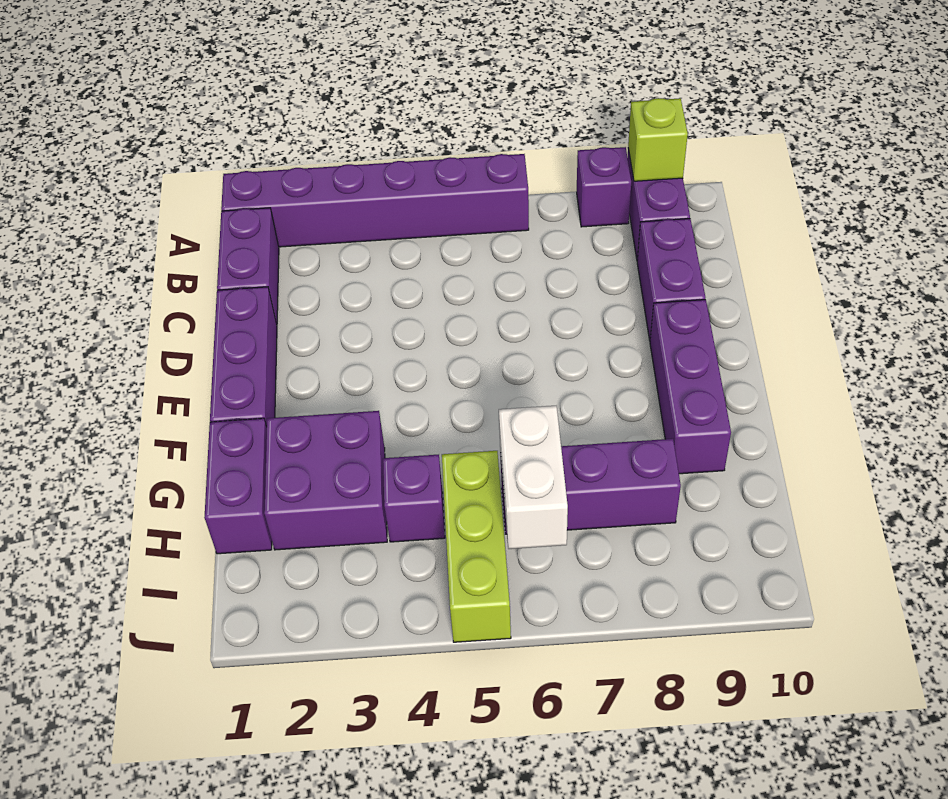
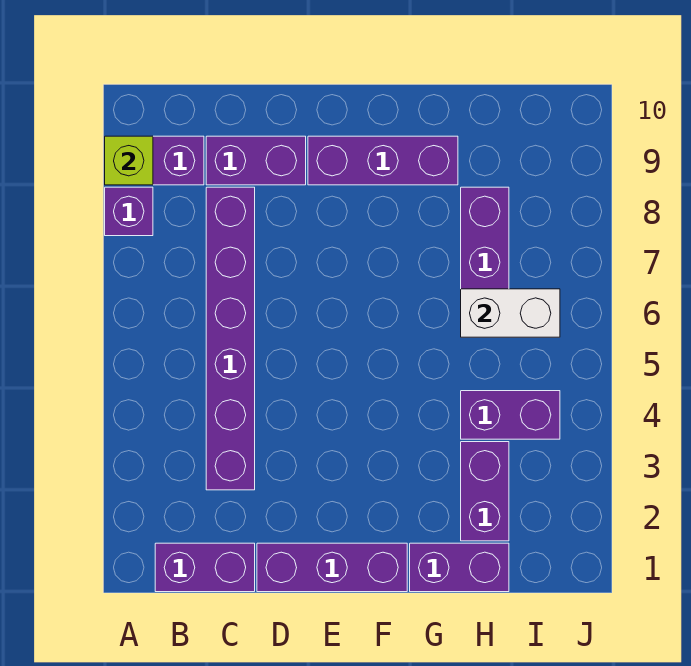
purple brick A1:A6 level 1 -> purple brick C3:C8 level 1
purple brick G2:H3 level 1 -> purple brick H2:H3 level 1
purple brick H4 level 1 -> purple brick H4:I4 level 1
lime brick H5:J5 level 1 -> none

